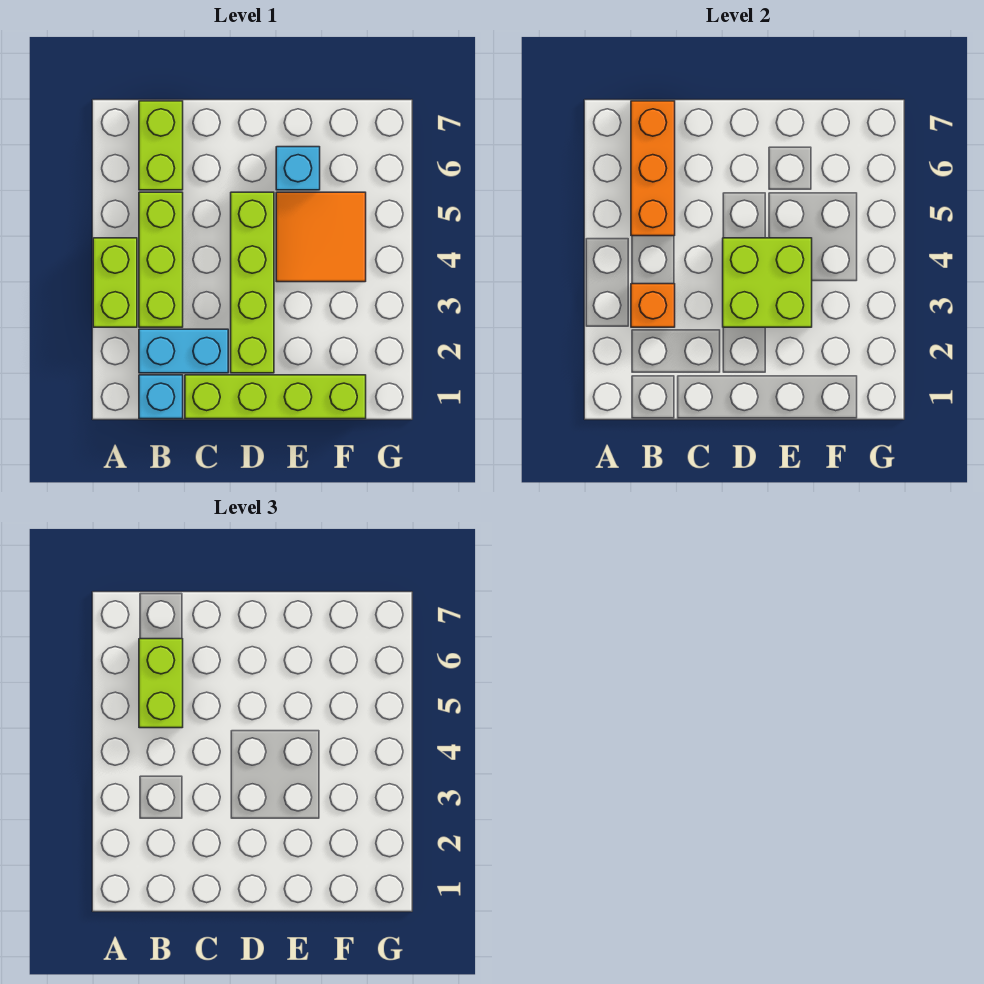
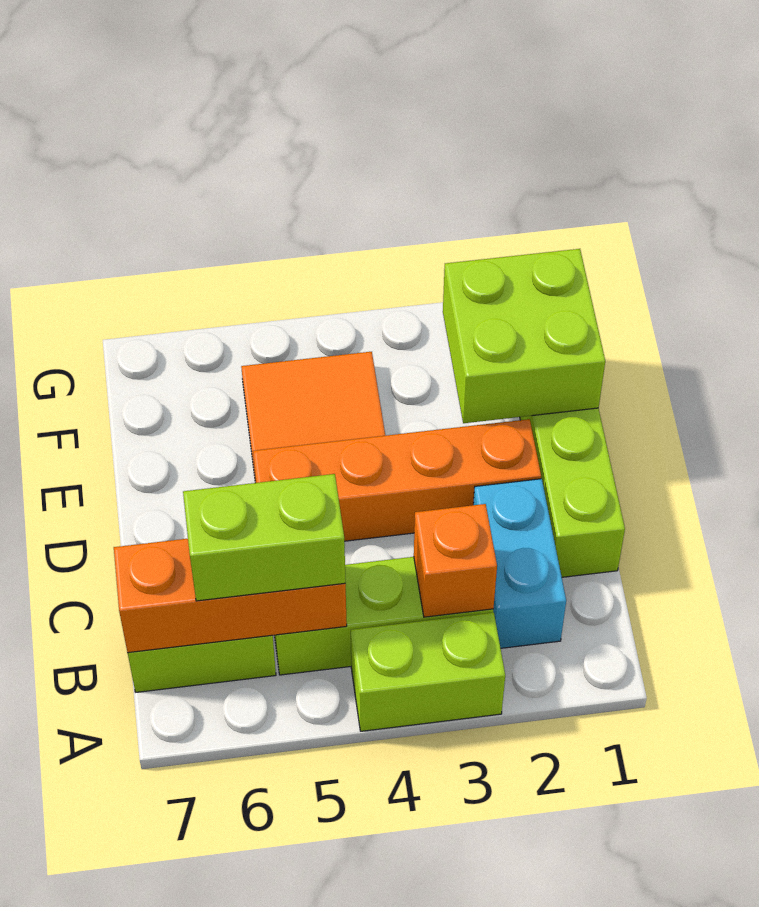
cyan brick B1 level 1 -> none
lime brick D2:D5 level 1 -> orange brick D2:D5 level 1
lime brick D3:E4 level 2 -> lime brick E1:F2 level 2
cyan brick E6 level 1 -> none

